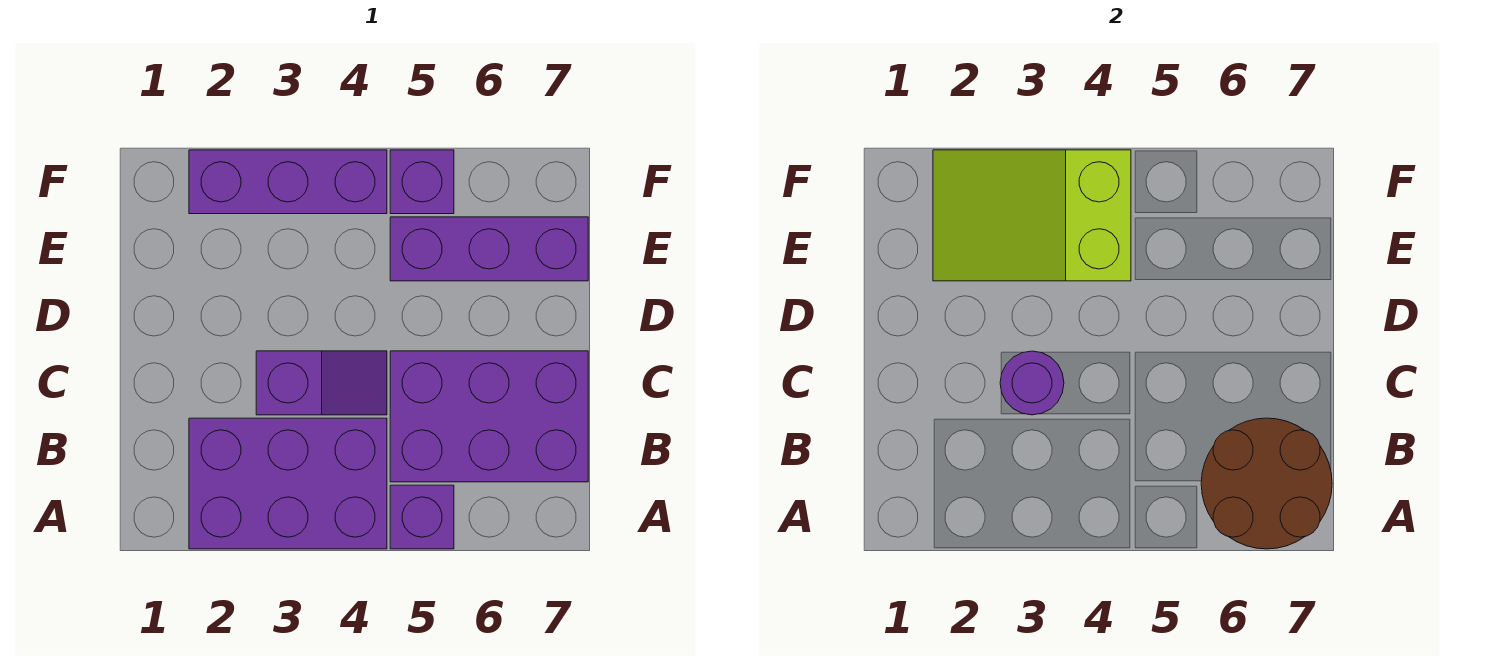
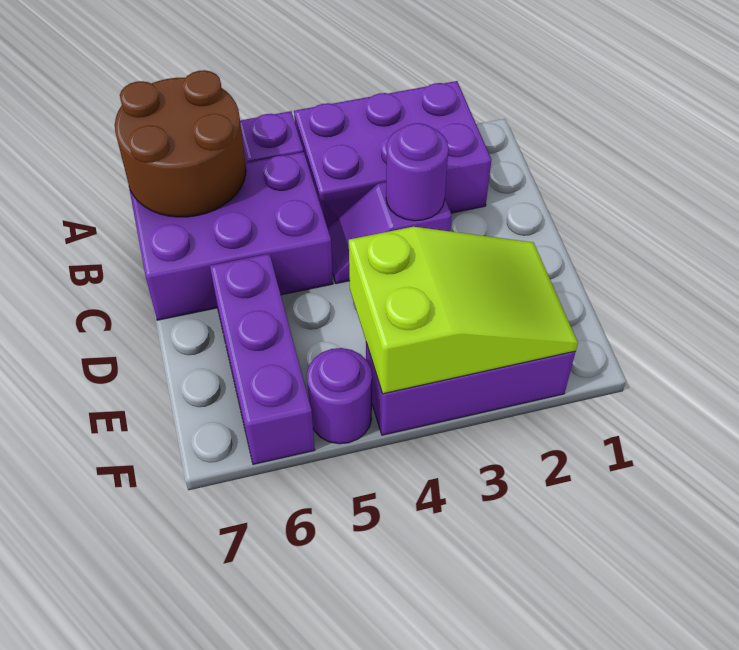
purple brick E5:E7 level 1 -> purple brick D6:F6 level 1
purple brick F5 level 1 -> purple round brick F5 level 1

